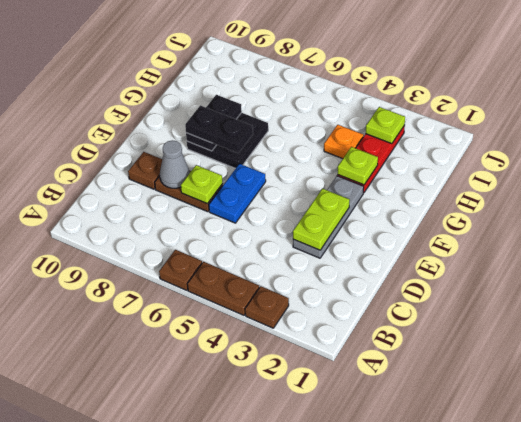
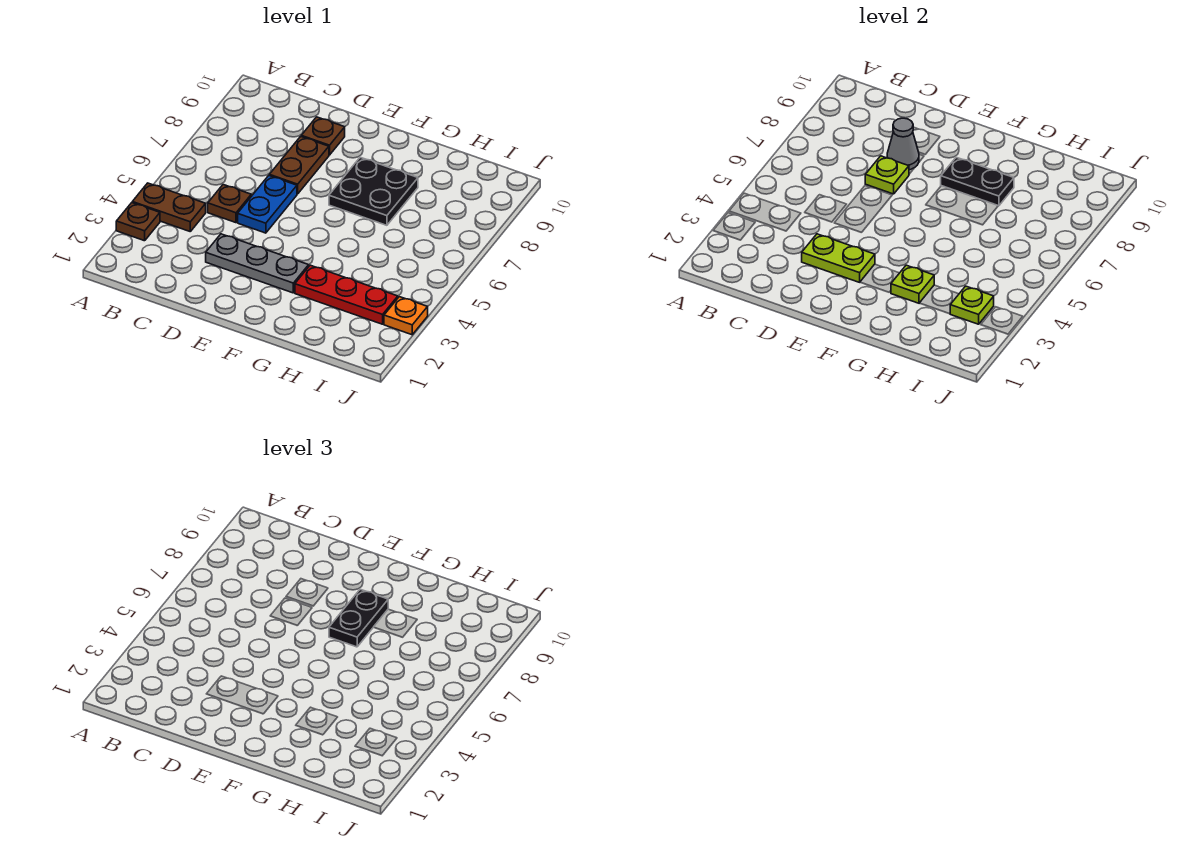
brown plate A4:A5 level 1 -> brown plate A4:B4 level 1
brown plate A6 level 1 -> brown plate C5 level 1
blue plate D6:E6 level 1 -> blue plate D5:D6 level 1
orange plate H4 level 1 -> orange plate J3 level 1

